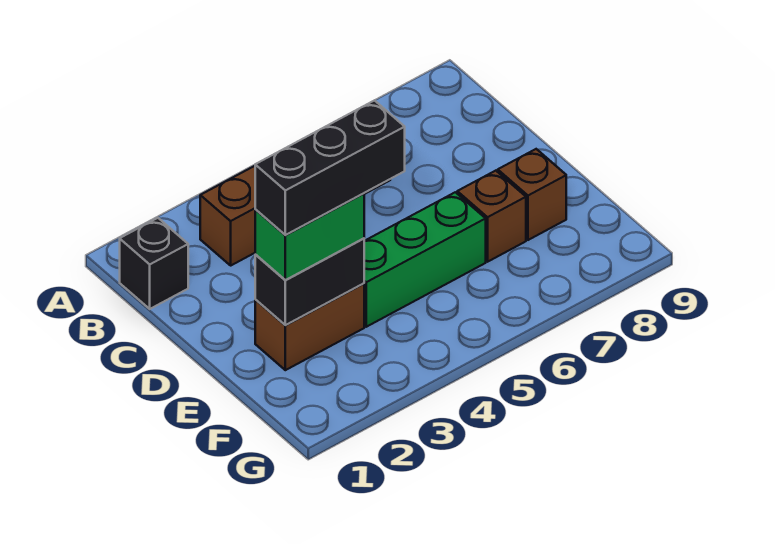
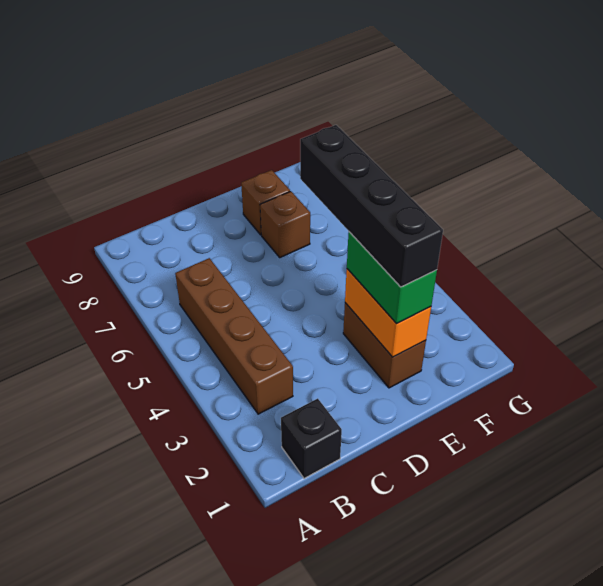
black brick E2:E3 level 2 -> orange brick E2:E3 level 2
black brick E2:E4 level 4 -> black brick E2:E5 level 4
green brick E4:E6 level 1 -> none

